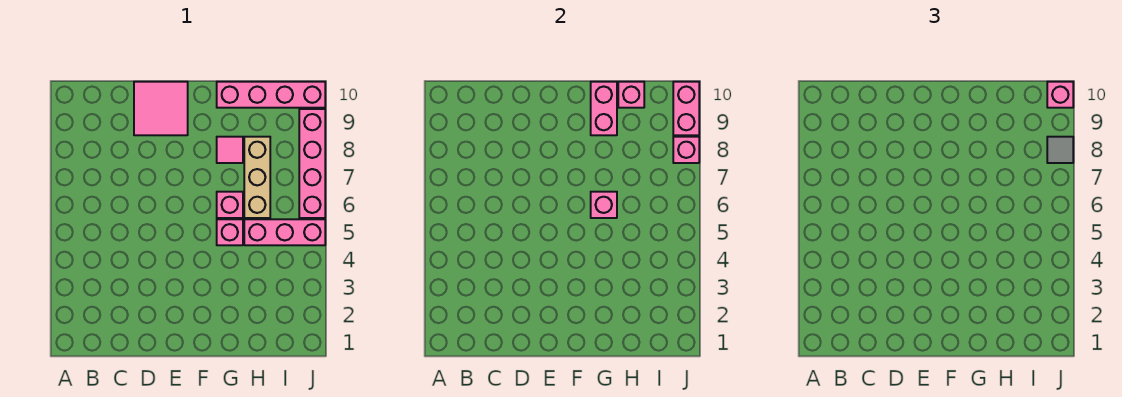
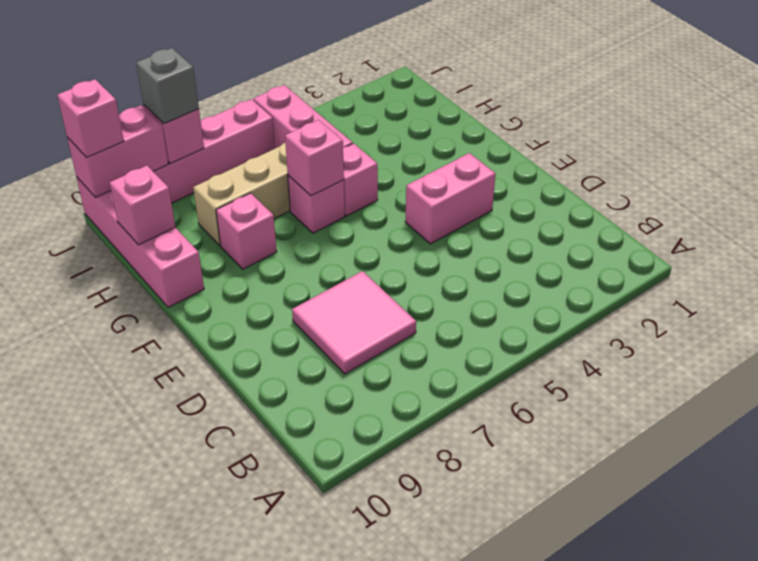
pink tile D9:E10 level 1 -> pink tile C7:D8 level 1
pink tile G8 level 1 -> pink brick G8 level 1
pink brick G9:G10 level 2 -> pink brick E3:E4 level 1
grey tile J8 level 3 -> grey brick J8 level 3

